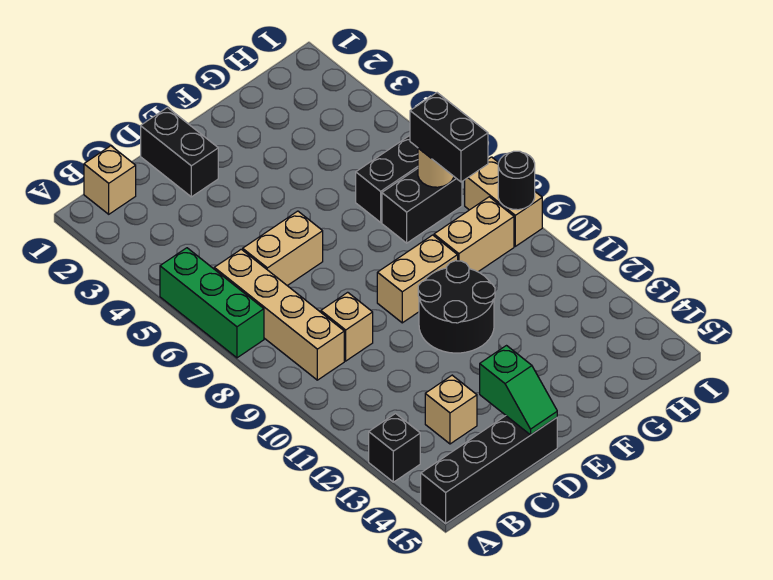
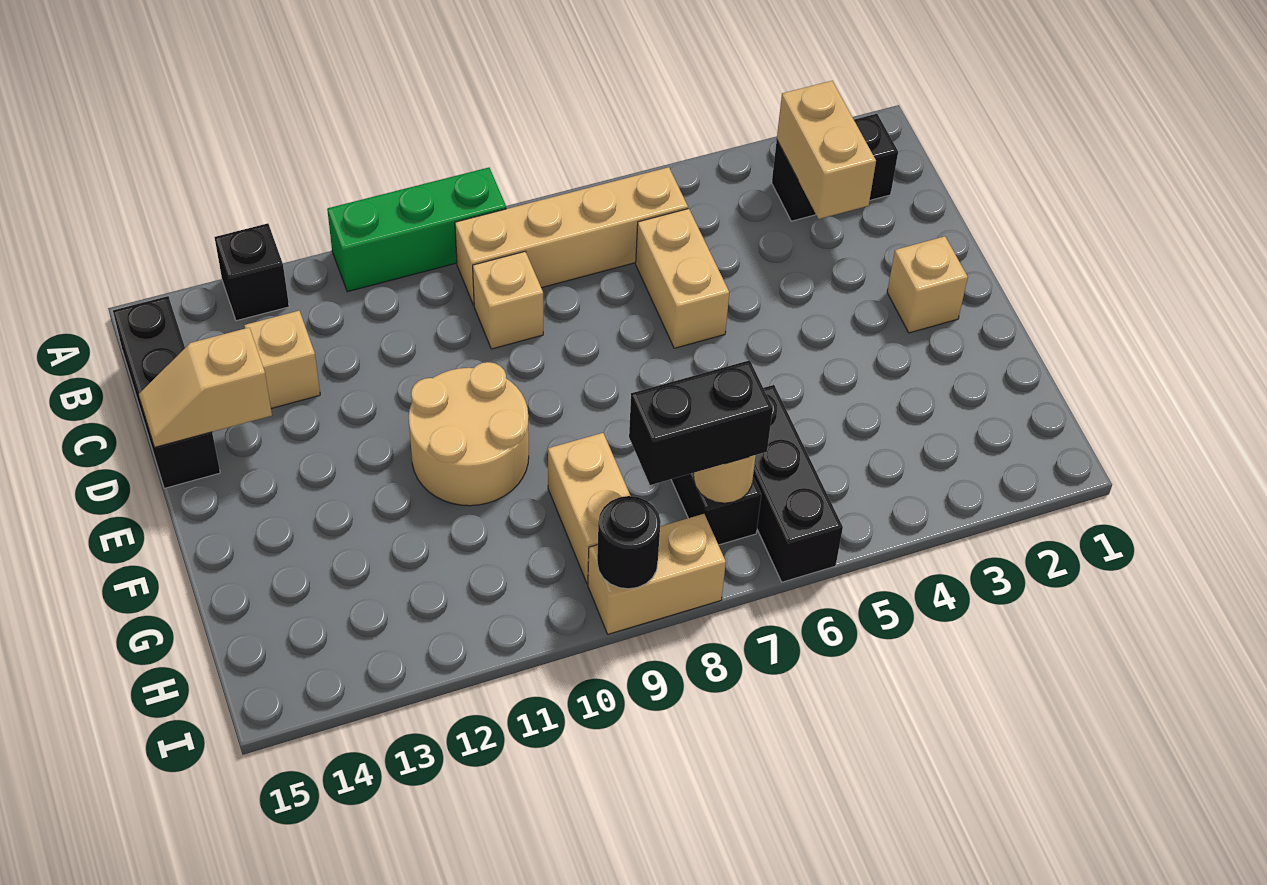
green brick A5:A7 level 1 -> green brick A9:A11 level 1
black brick A15:D15 level 1 -> black brick B15:D15 level 1
tan brick B1 level 1 -> tan brick E2 level 1
black brick D1:D2 level 1 -> black brick B2:B3 level 1
green slope D14:D15 level 2 top 14 -> tan slope D14:D15 level 2 top 14
tan brick E9:F9 level 1 -> tan brick B3:C3 level 2
black round brick E10:F11 level 1 -> tan round brick E10:F11 level 1

